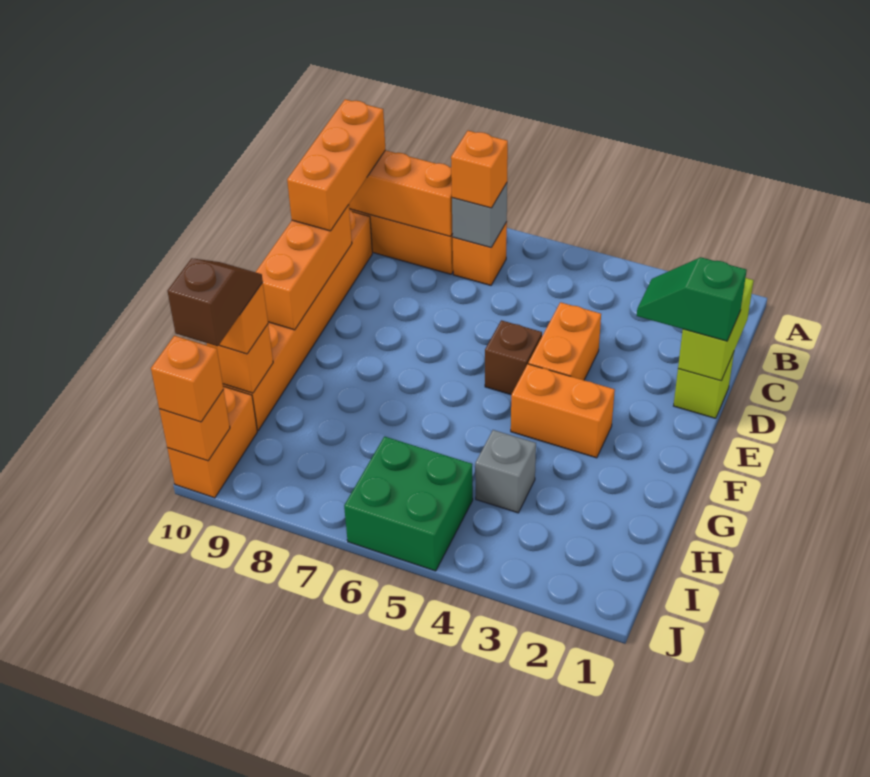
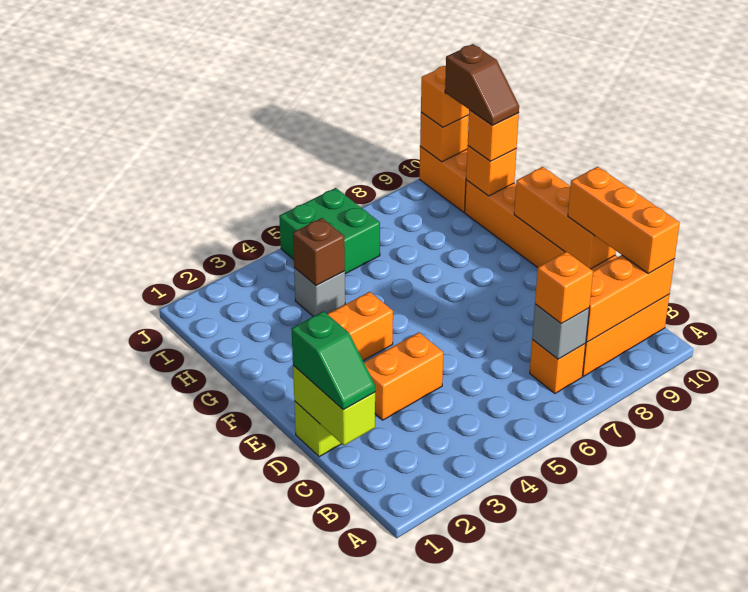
green slope D1:D2 level 3 top 1 -> green slope C1:D1 level 3 top D
orange brick D4:E4 level 1 -> orange brick D3:D4 level 1
brown brick E5 level 1 -> brown brick H4 level 2

